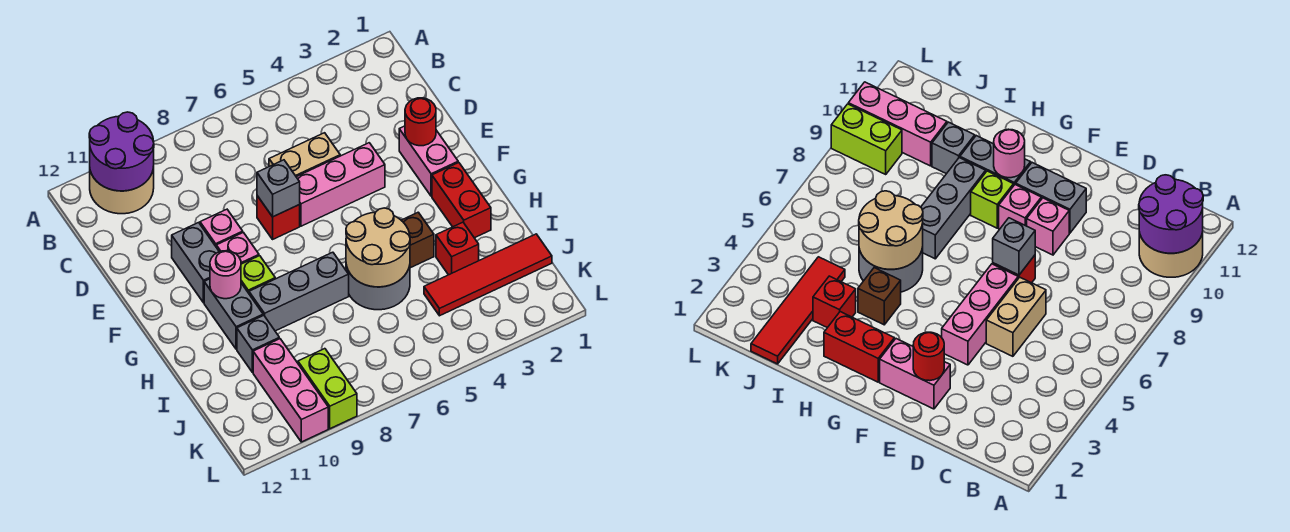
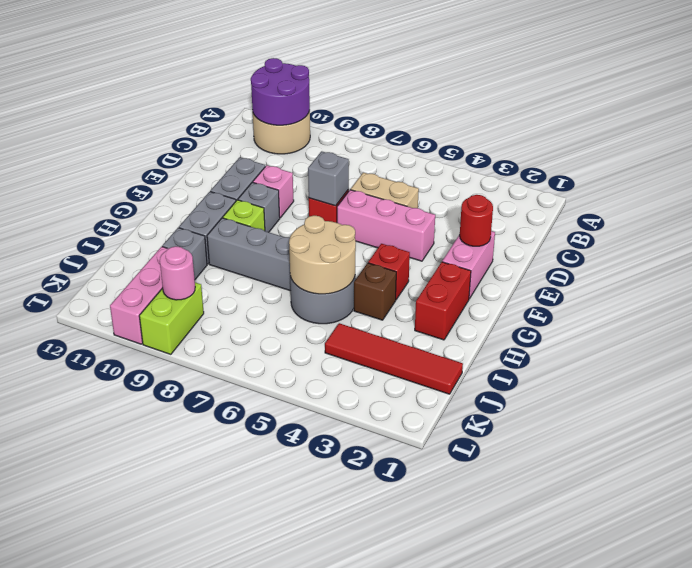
pink brick F9 level 1 -> grey brick F9 level 1
pink round brick G10 level 2 -> pink round brick K9 level 2
red brick I3 level 1 -> red brick G4 level 1

